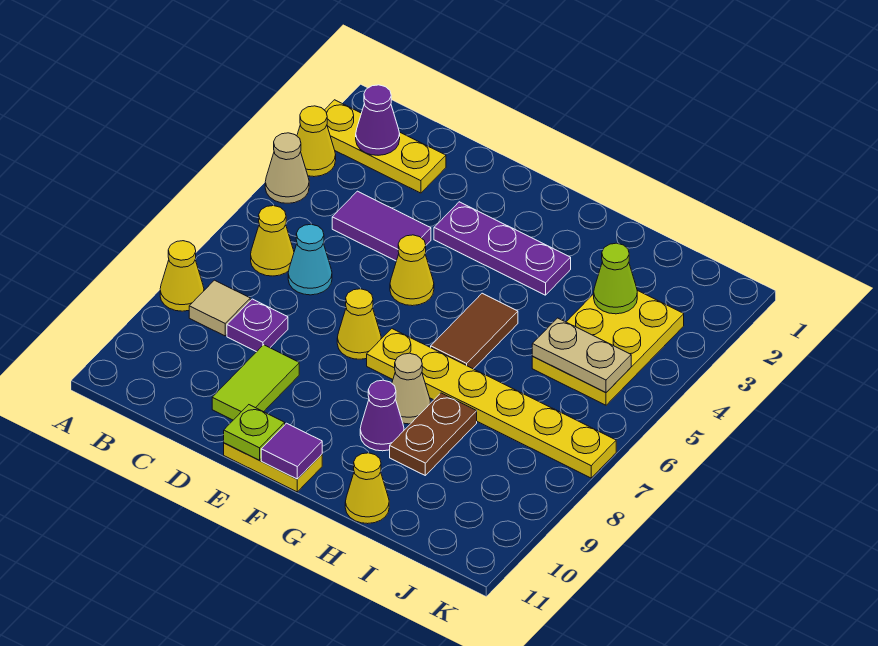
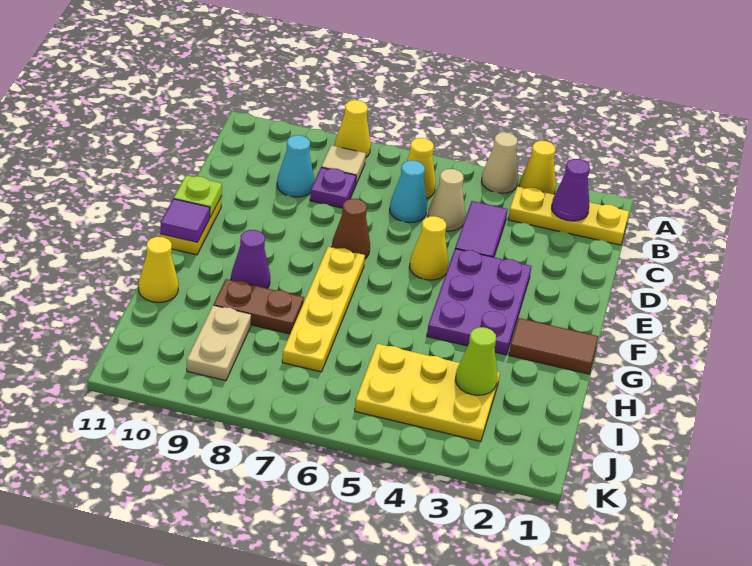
yellow plate A2:C2 level 1 -> yellow plate B1:B3 level 1
none -> cyan cone C9 level 1
lime tile D9:D10 level 1 -> none
purple plate E3:G3 level 1 -> purple plate E3:G4 level 1
yellow cone E7 level 1 -> brown cone E7 level 1
yellow plate F7:K7 level 1 -> yellow plate F7:I7 level 1
brown tile G5:G6 level 1 -> brown tile G1:G2 level 1
tan cone G8 level 1 -> tan cone C5 level 1
tan plate I5:J5 level 2 -> tan plate I9:J9 level 1

